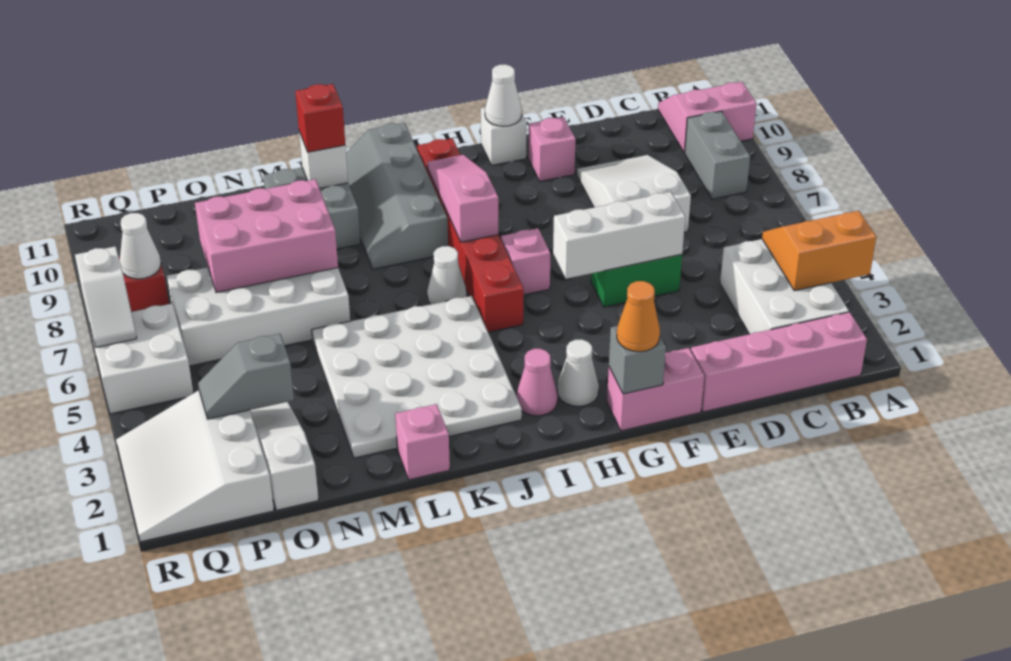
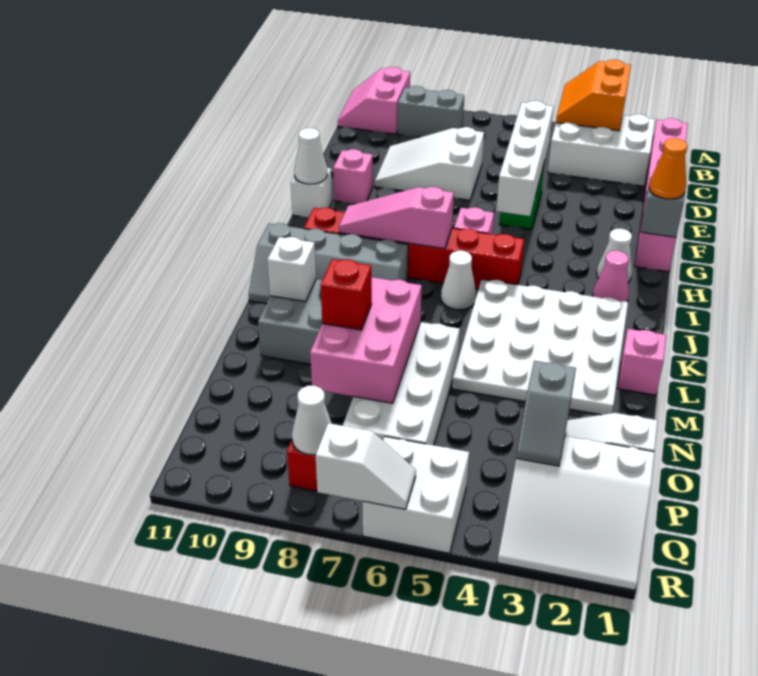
white brick E5:G5 level 2 -> white brick D5:G5 level 2
red brick L10 level 3 -> red brick N8 level 3

